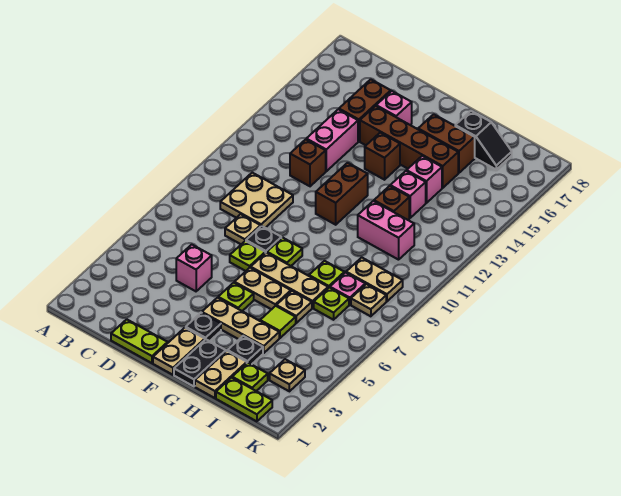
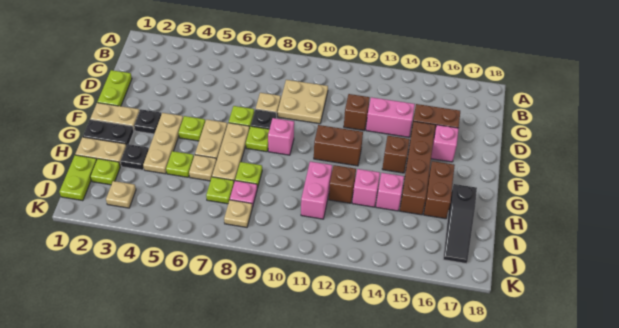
pink brick D5 level 1 -> pink brick F9 level 1
lime tile H5 level 1 -> lime plate H5 level 1
black slope H17:I17 level 1 top H -> black slope H17:J17 level 1 top H
tan plate I9:J9 level 1 -> none

